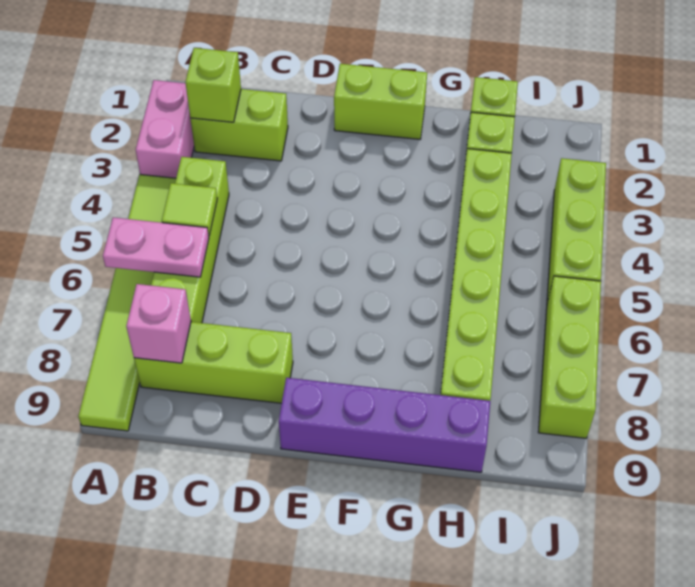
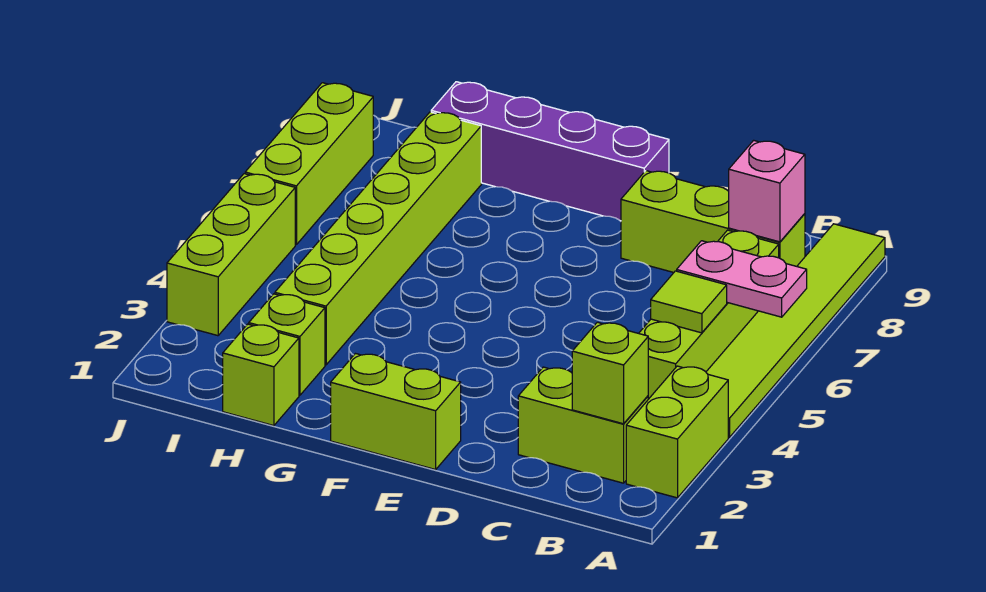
pink brick A2:A3 level 1 -> lime brick A2:A3 level 1

